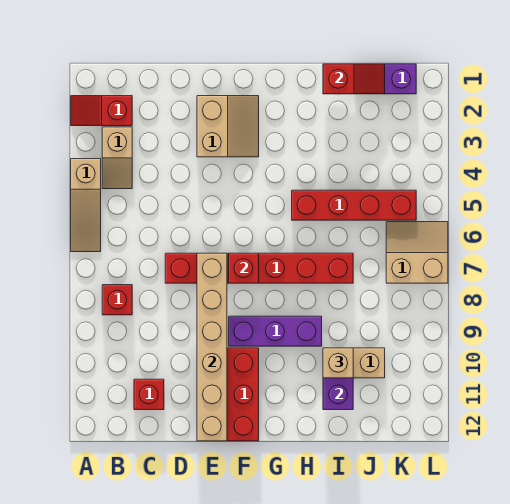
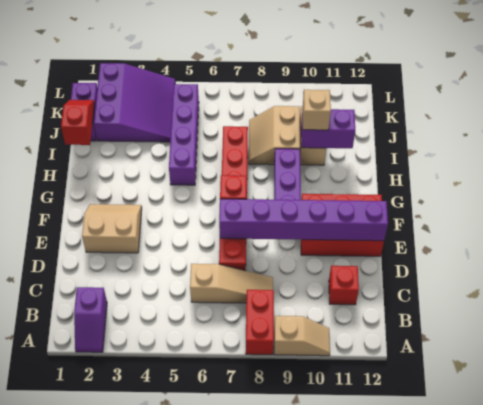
red slope A2:B2 level 1 top B -> purple slope A2:B2 level 1 top B
tan slope A4:A6 level 1 top 4 -> tan slope C6:C8 level 1 top 6
tan slope B3:B4 level 1 top 3 -> tan slope A9:A10 level 1 top 9
red brick B8 level 1 -> red brick A8:B8 level 1
tan brick E7:E12 level 2 -> purple brick E7:E12 level 2
red brick H5:K5 level 1 -> purple brick H5:K5 level 1
none -> purple slope J2:L4 level 1 top 2
tan slope K6:L7 level 1 top 7 -> tan slope I8:J9 level 1 top 9

